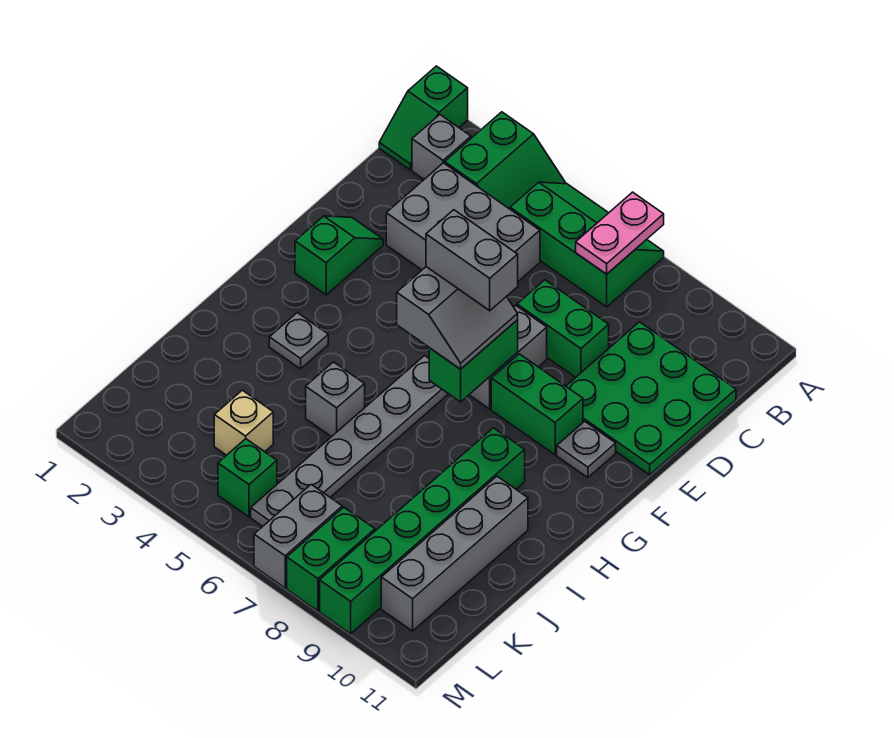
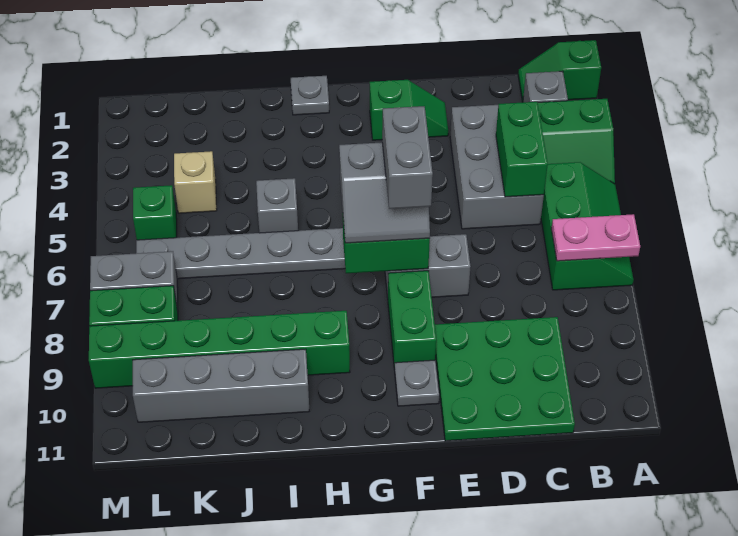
green brick D7:D8 level 1 -> green brick C4:C5 level 2
grey plate H3 level 1 -> grey plate H1 level 1

